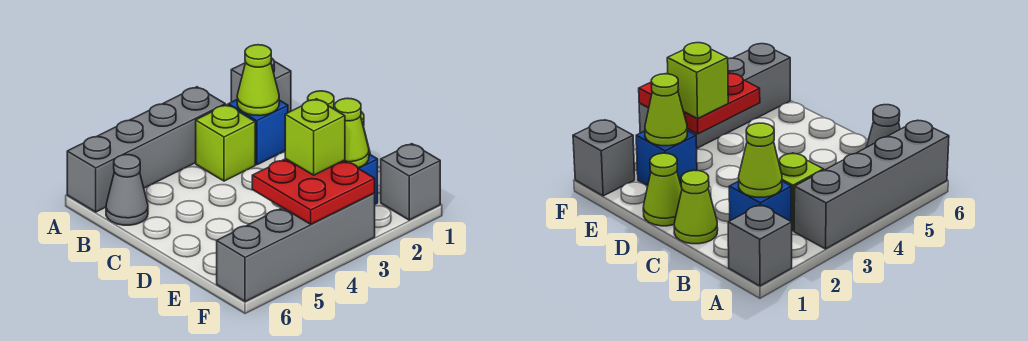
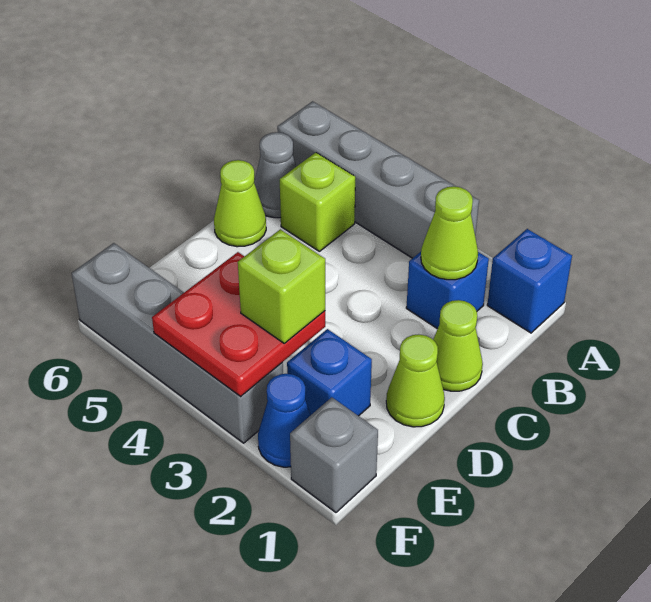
grey brick A1 level 1 -> blue brick A1 level 1
lime brick B3 level 1 -> lime brick B5 level 1
lime cone E2 level 2 -> lime cone C6 level 1
none -> blue cone F2 level 1

